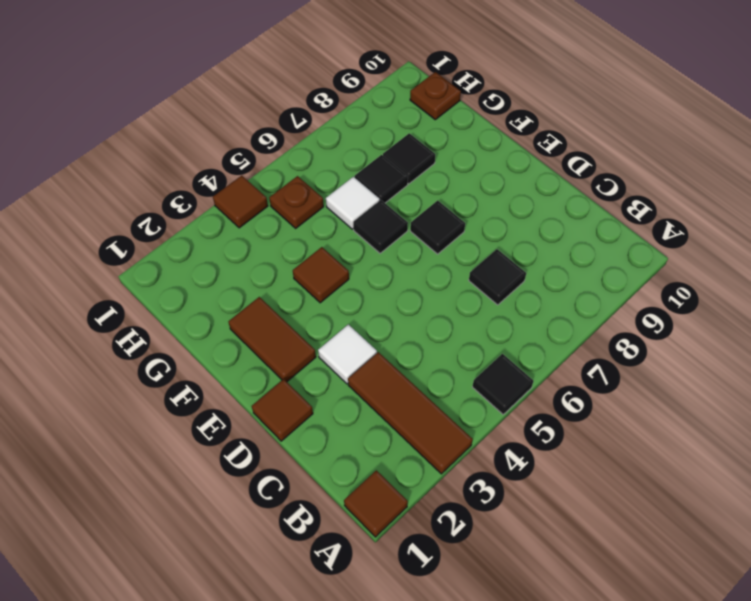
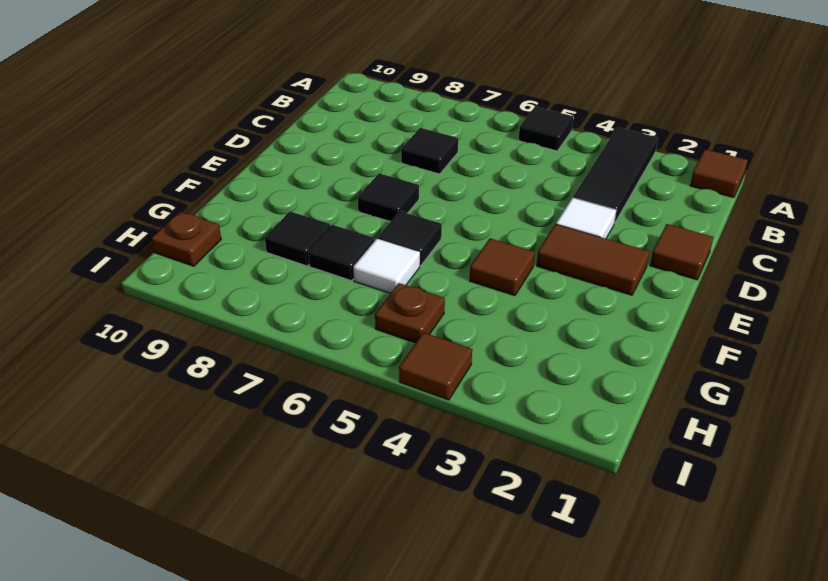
brown tile A3:C3 level 1 -> black tile A3:C3 level 1
brown tile E2:F2 level 1 -> brown tile E2:E3 level 1

